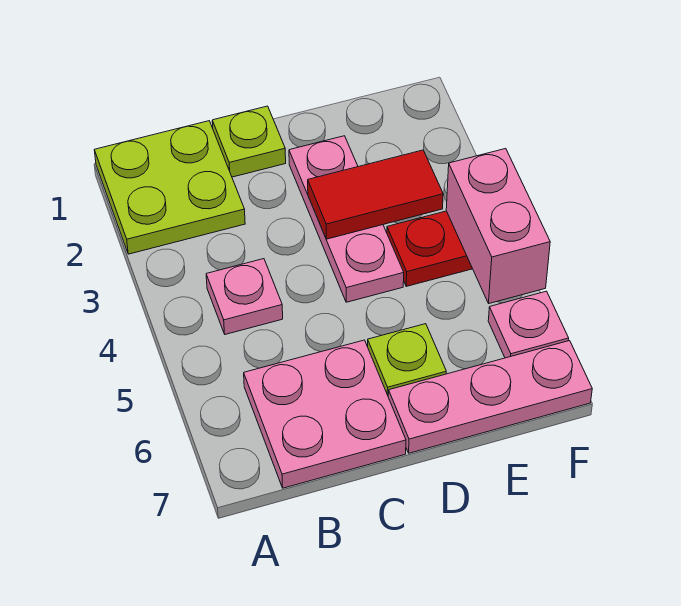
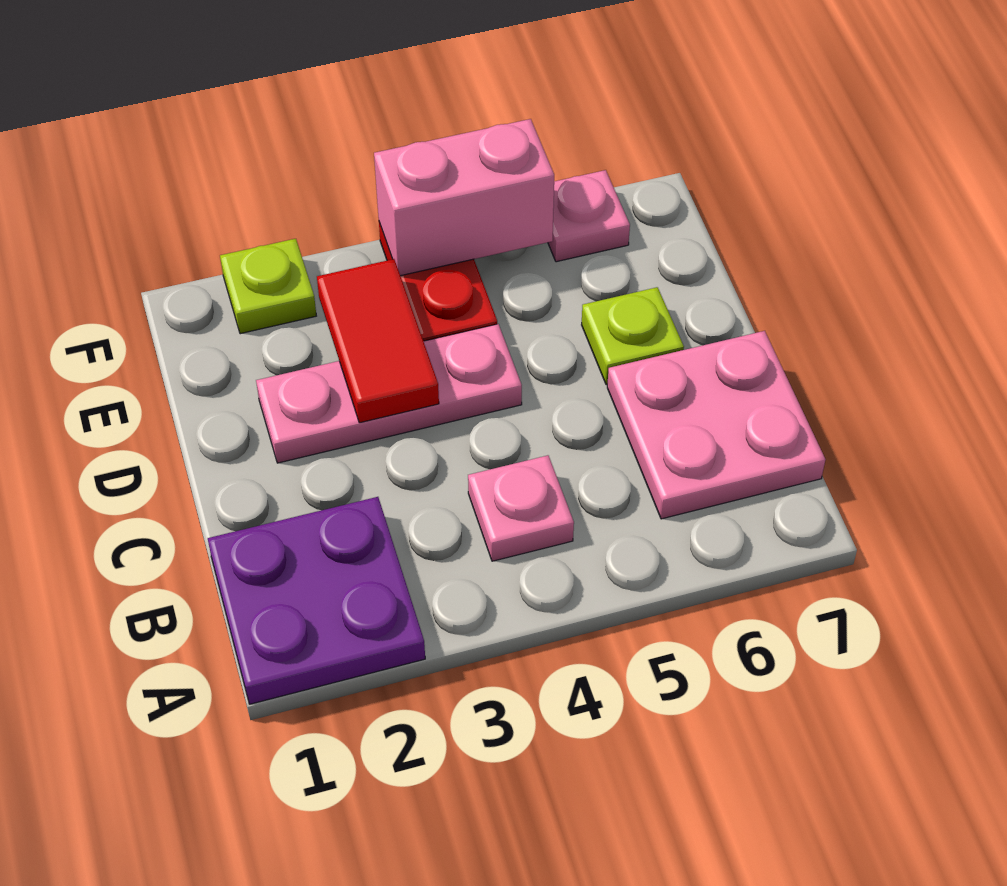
lime plate A1:B2 level 1 -> purple plate A1:B2 level 1
lime plate C1 level 1 -> lime plate F2 level 1
pink plate D7:F7 level 1 -> none

